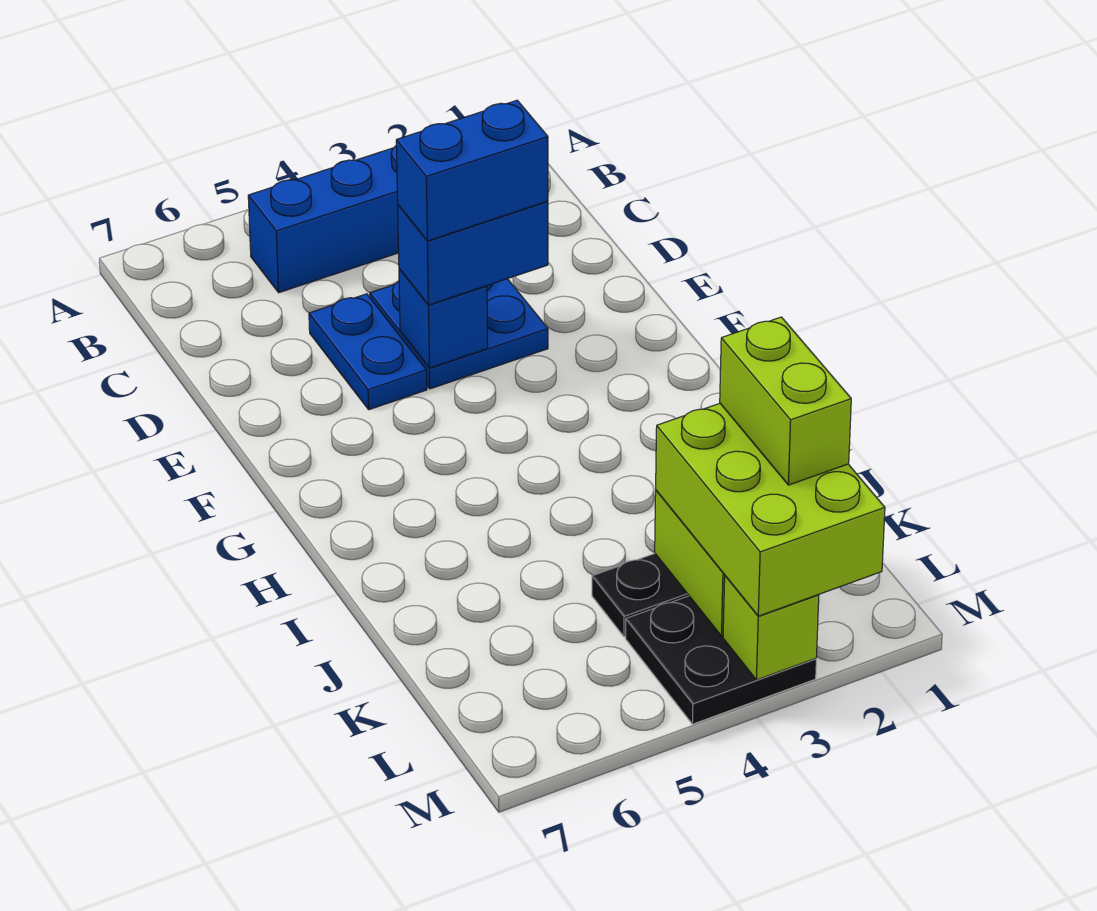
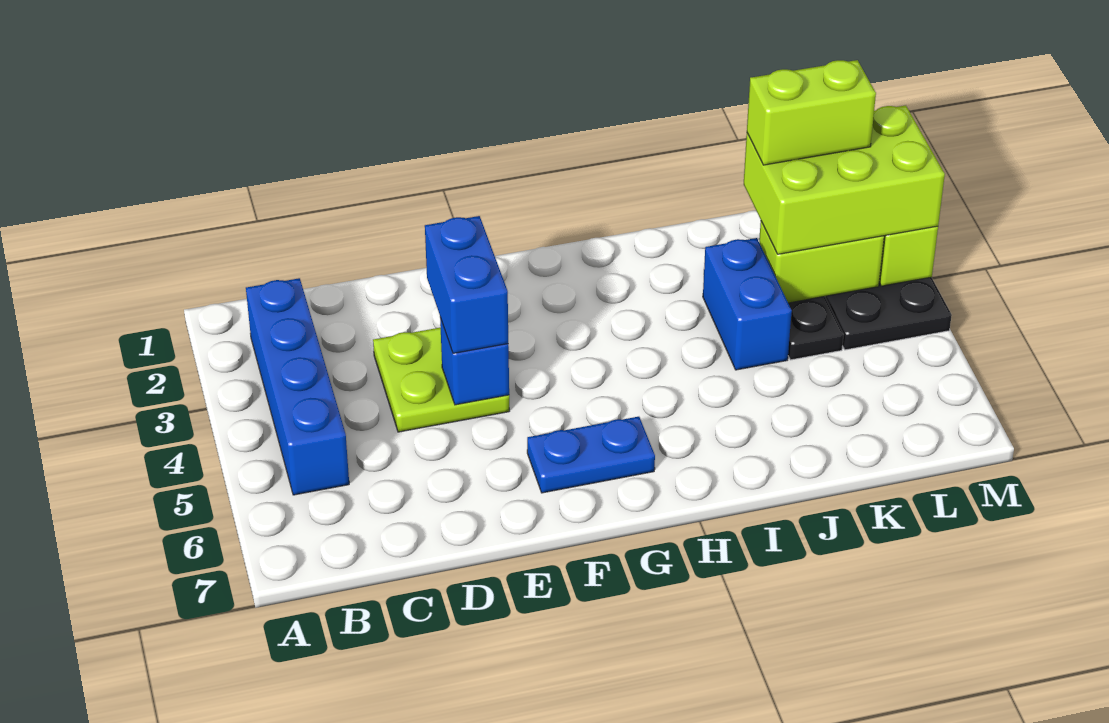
blue plate D3:E4 level 1 -> lime plate D3:E4 level 1
blue plate D5:E5 level 1 -> blue plate F6:G6 level 1
blue brick E3:E4 level 4 -> blue brick J3:J4 level 1

